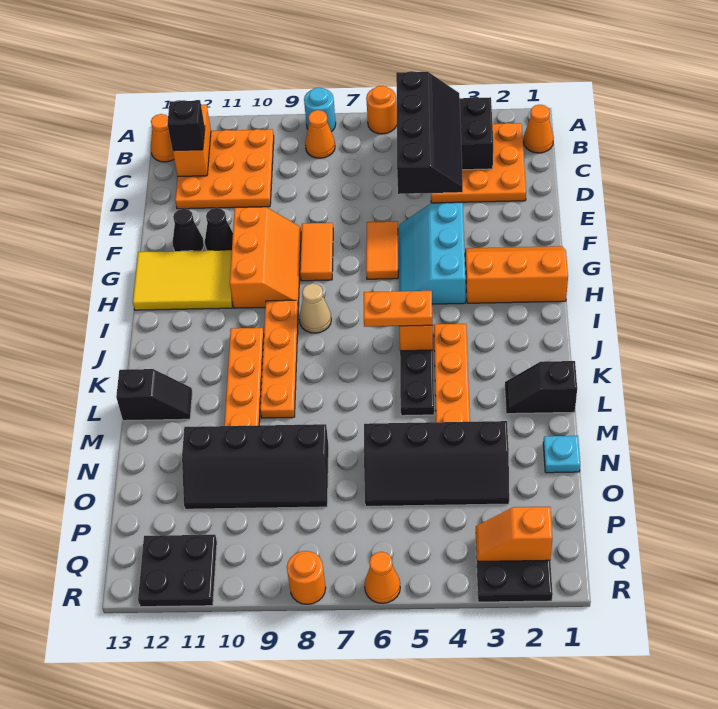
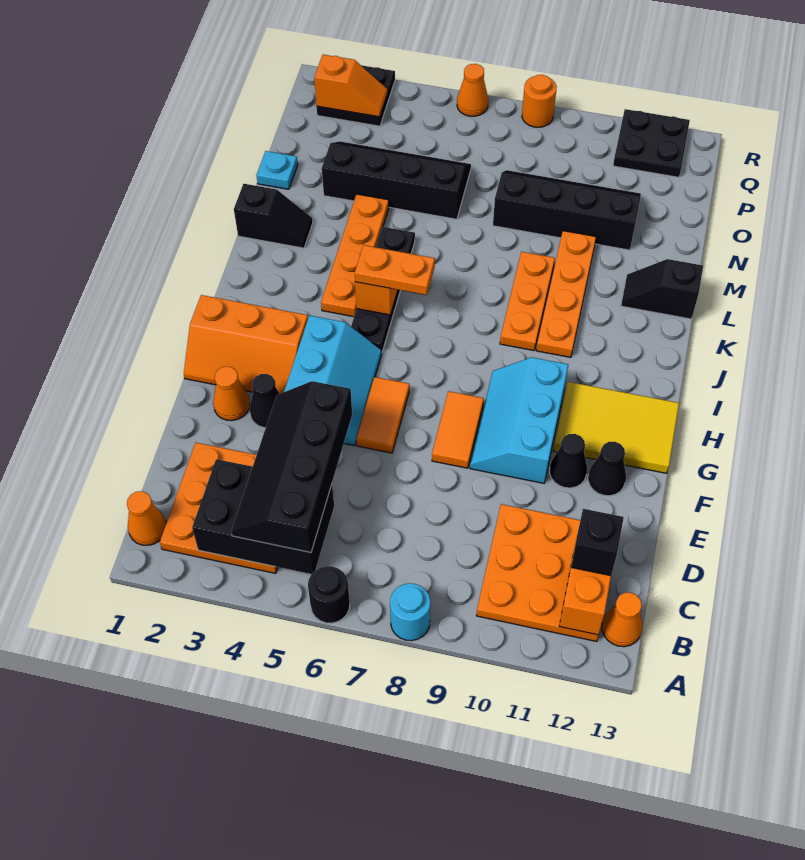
orange round brick A6 level 1 -> black round brick A6 level 1
orange cone B8 level 1 -> orange cone F2 level 1
none -> black cone F3 level 1
orange slope F9:H10 level 1 top 10 -> cyan slope F9:H10 level 1 top 10
tan cone I8 level 1 -> none
orange plate I9:L9 level 1 -> orange plate J9:L9 level 1

